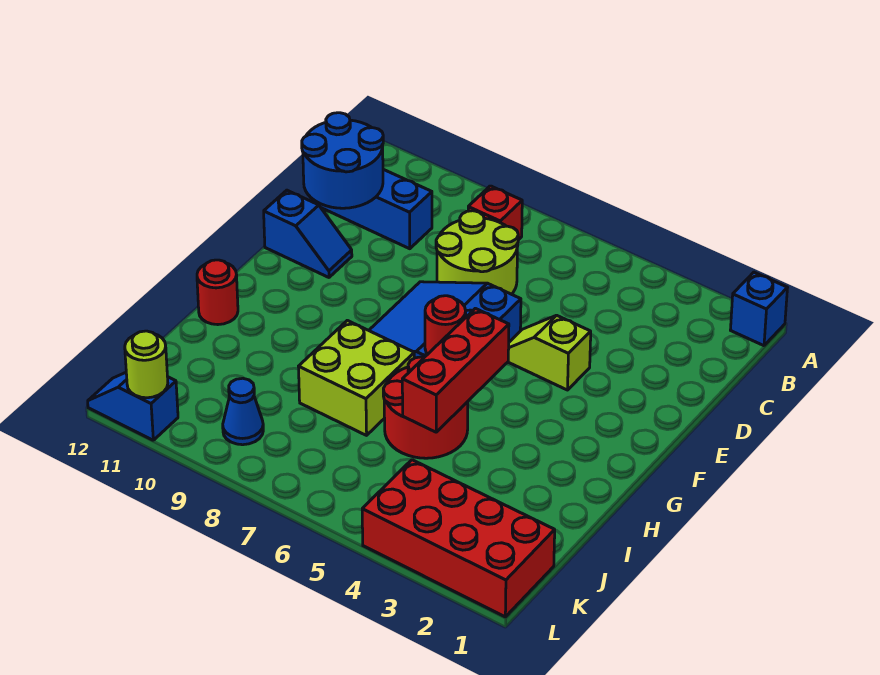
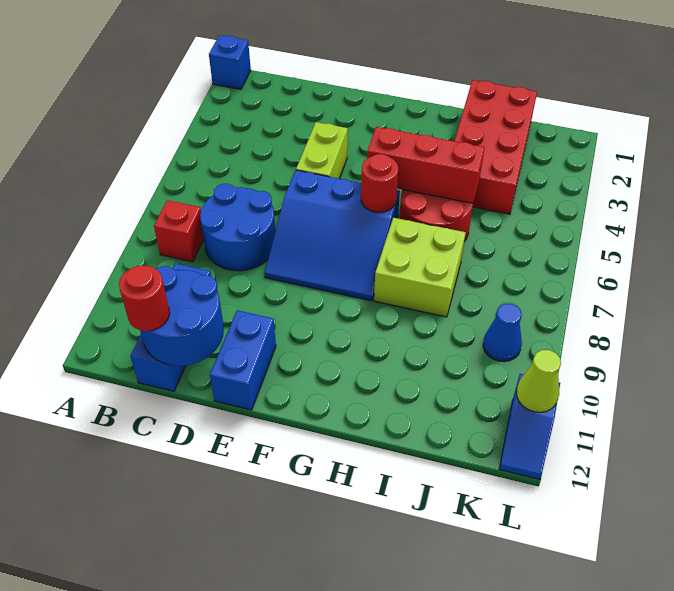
lime round brick C7:D8 level 1 -> blue round brick C7:D8 level 1
lime slope E4:E5 level 1 top 4 -> lime brick E4:E5 level 1
blue slope E11:E12 level 1 top 12 -> blue brick E11:E12 level 1
red round brick H12 level 1 -> red round brick C12 level 3
red brick K1:L4 level 1 -> red brick I1:J4 level 1
lime round brick L11 level 2 -> lime cone L11 level 2

